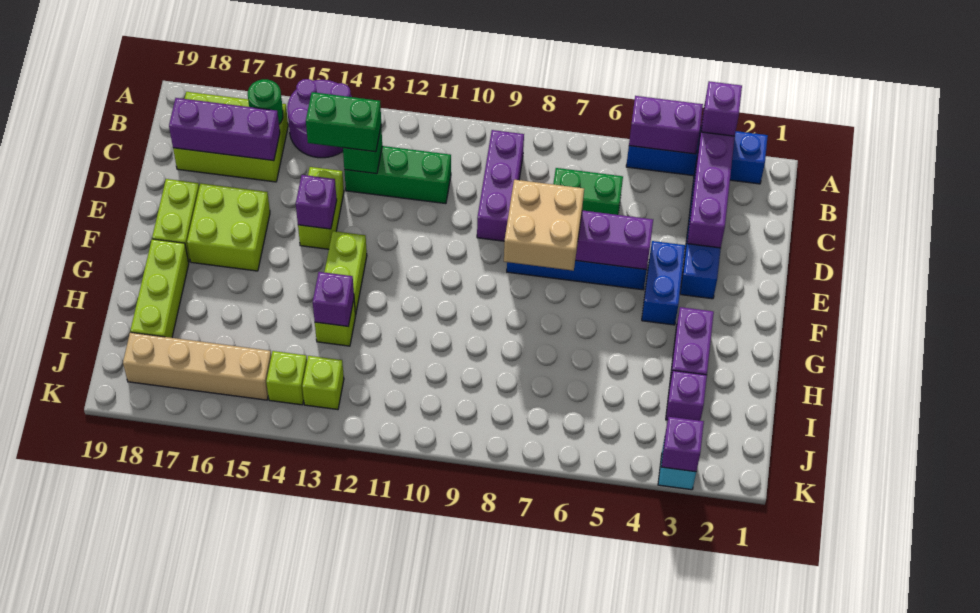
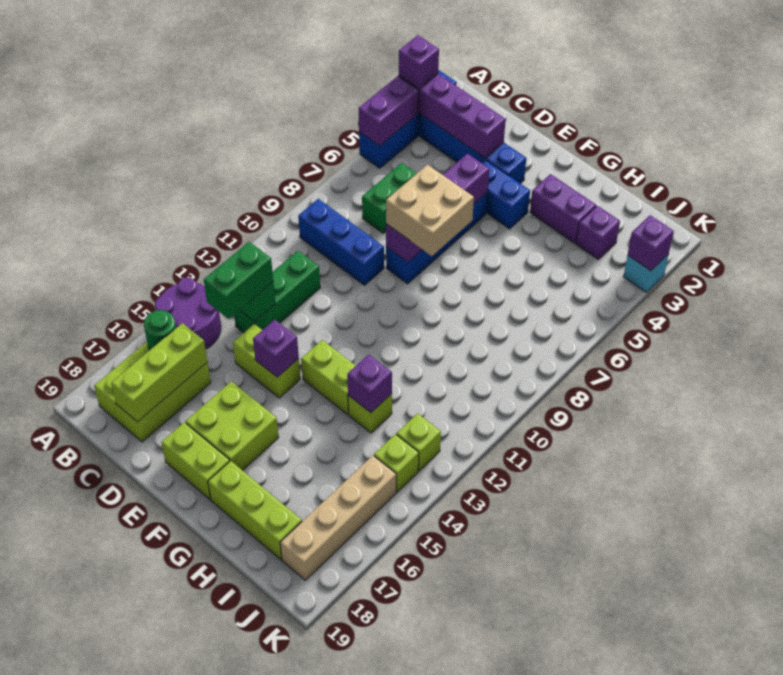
purple brick B9:D9 level 1 -> blue brick B9:D9 level 1
purple brick C16:C18 level 2 -> lime brick C16:C18 level 2

